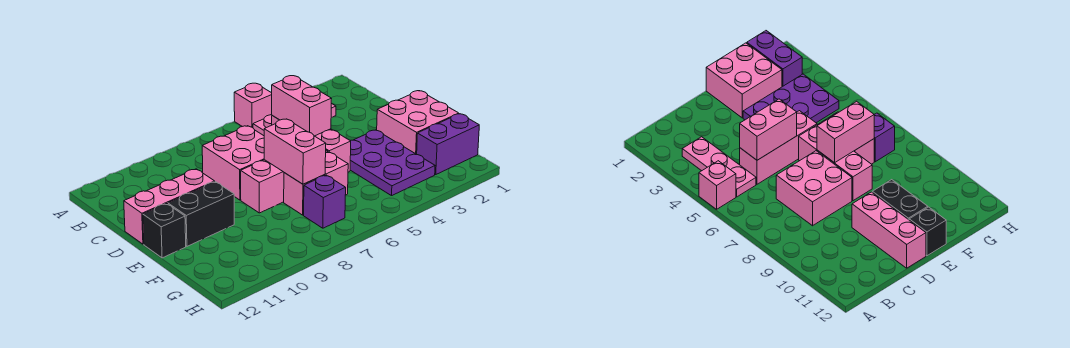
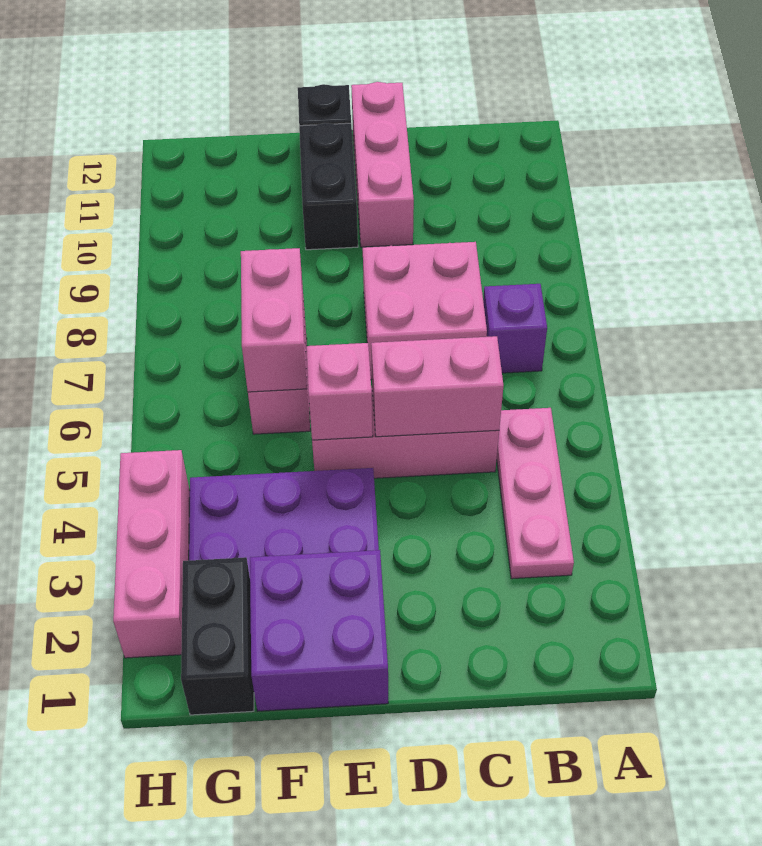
pink brick A5 level 1 -> pink brick E5 level 2
pink brick E1:F2 level 1 -> purple brick E1:F2 level 1
pink brick E6:E8 level 1 -> pink brick H2:H4 level 1
pink brick E7:F7 level 2 -> pink brick F6:F7 level 2
purple brick G1:G2 level 1 -> black brick G1:G2 level 1
purple brick G7 level 1 -> purple brick B7 level 1

